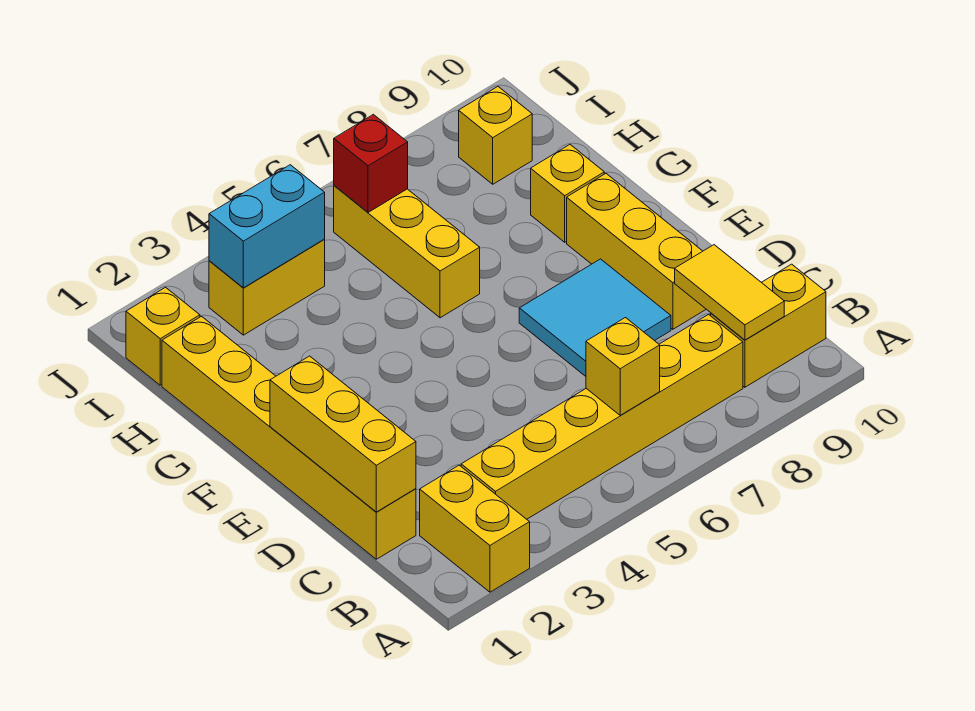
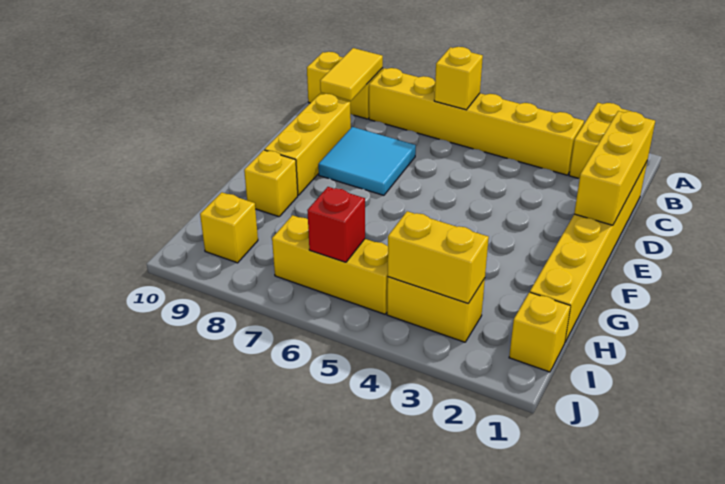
yellow brick G6:I6 level 1 -> yellow brick I5:I7 level 1
cyan brick I3:I4 level 2 -> yellow brick I3:I4 level 2

